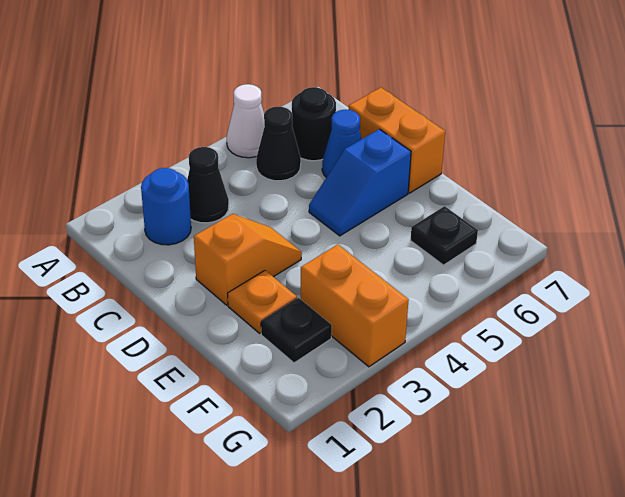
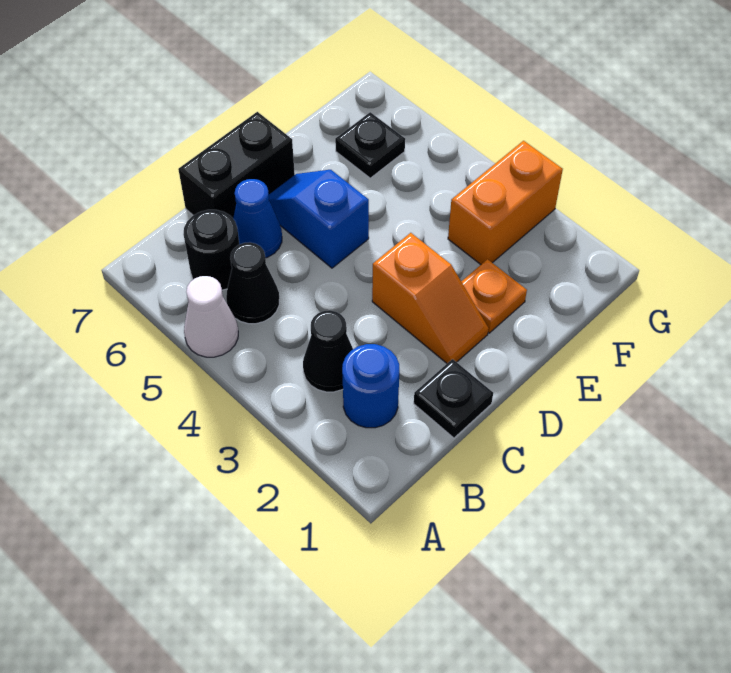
orange brick C7:D7 level 1 -> black brick C7:D7 level 1
orange slope D2:D3 level 1 top 2 -> orange slope D2:D3 level 1 top 3
blue slope D5:D6 level 1 top 6 -> blue slope D5:D6 level 1 top 5
black plate F2 level 1 -> black plate C1 level 1

